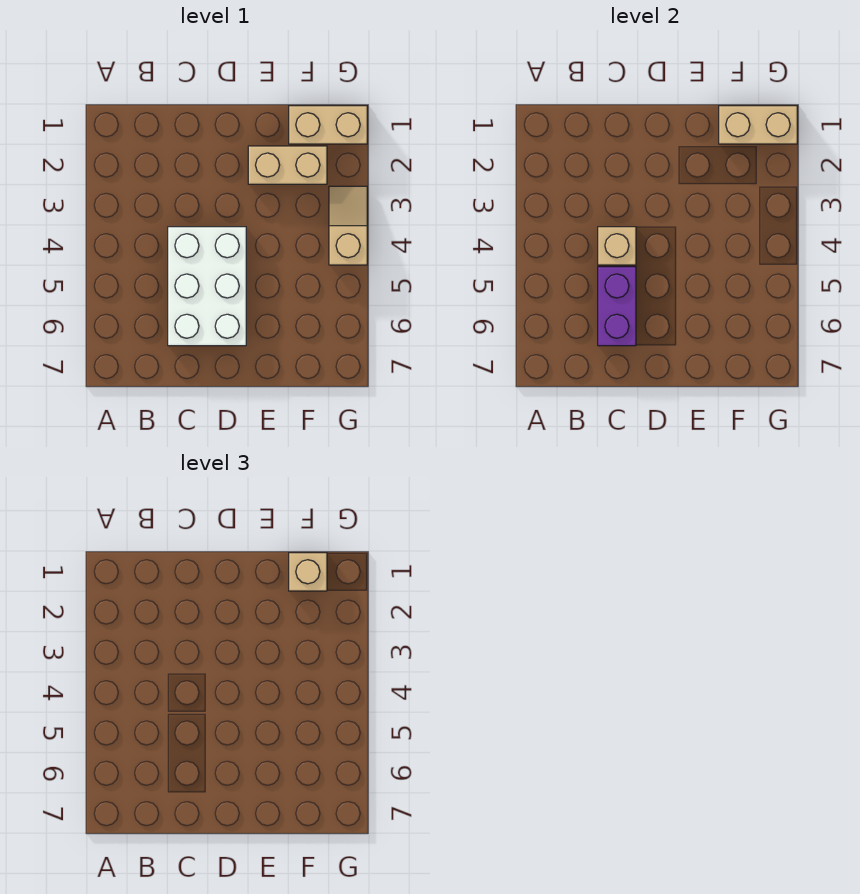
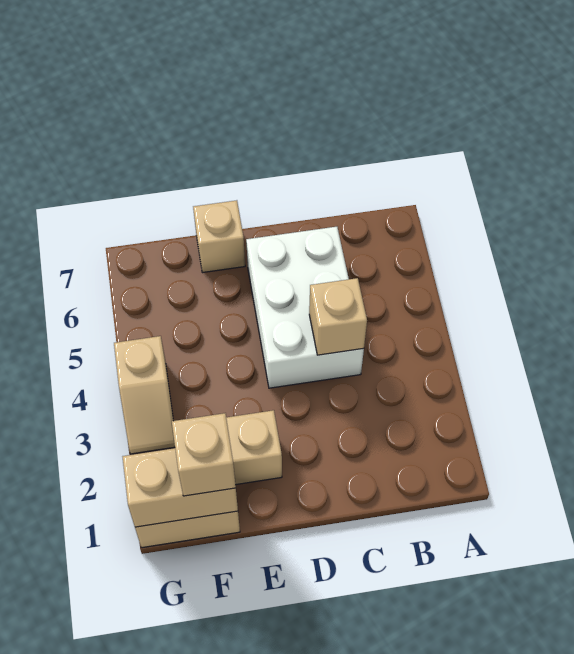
purple brick C5:C6 level 2 -> none
none -> tan brick E7 level 1

